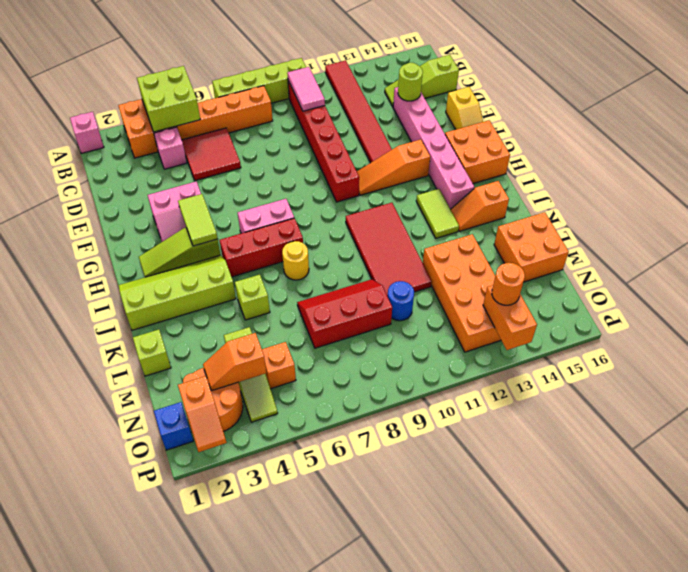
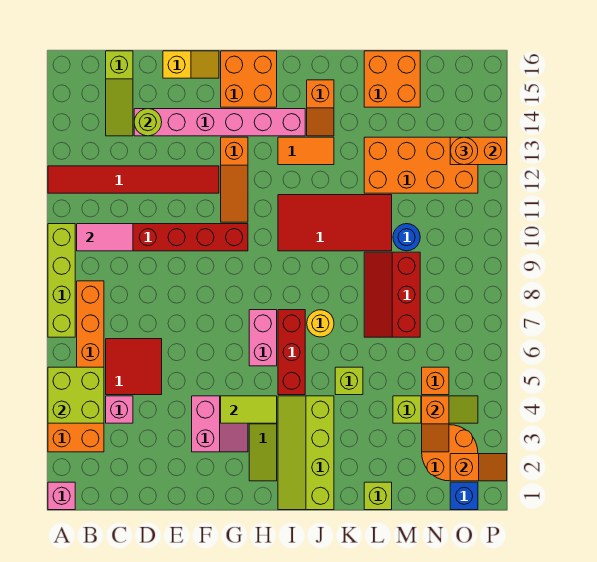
lime tile I13:J13 level 1 -> orange tile I13:J13 level 1

